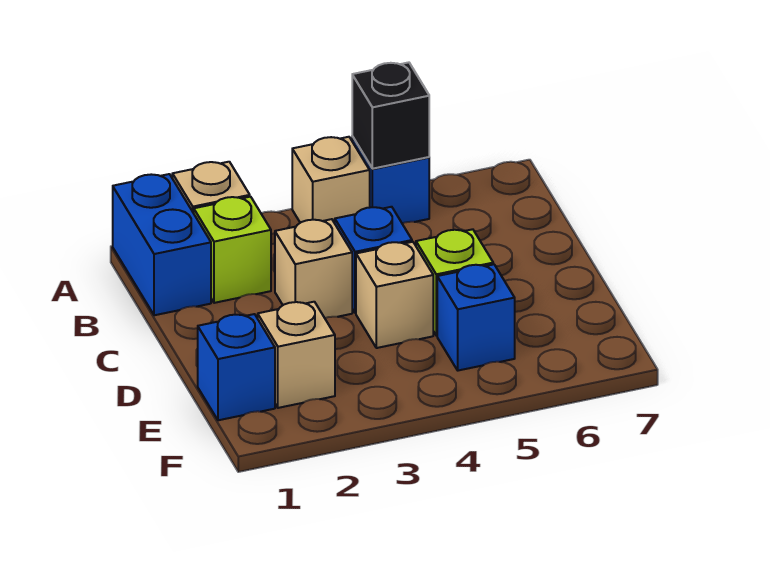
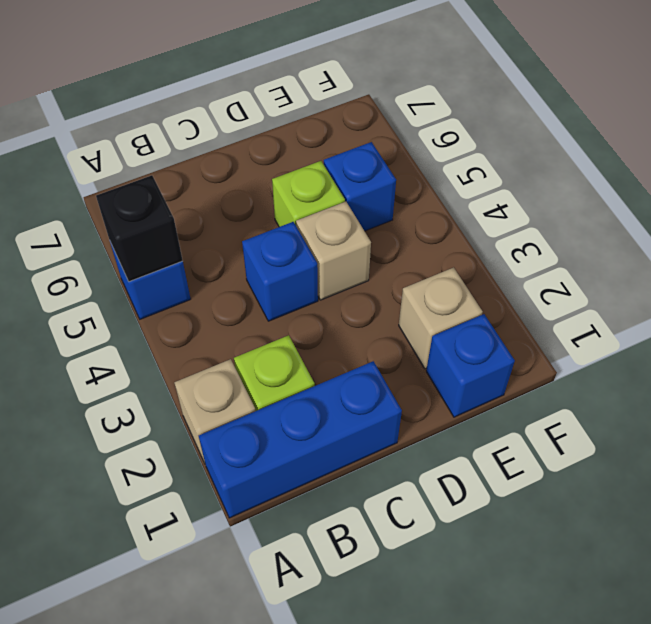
blue brick A1:B1 level 1 -> blue brick A1:C1 level 1
tan brick A4 level 1 -> none
tan brick C3 level 1 -> none

